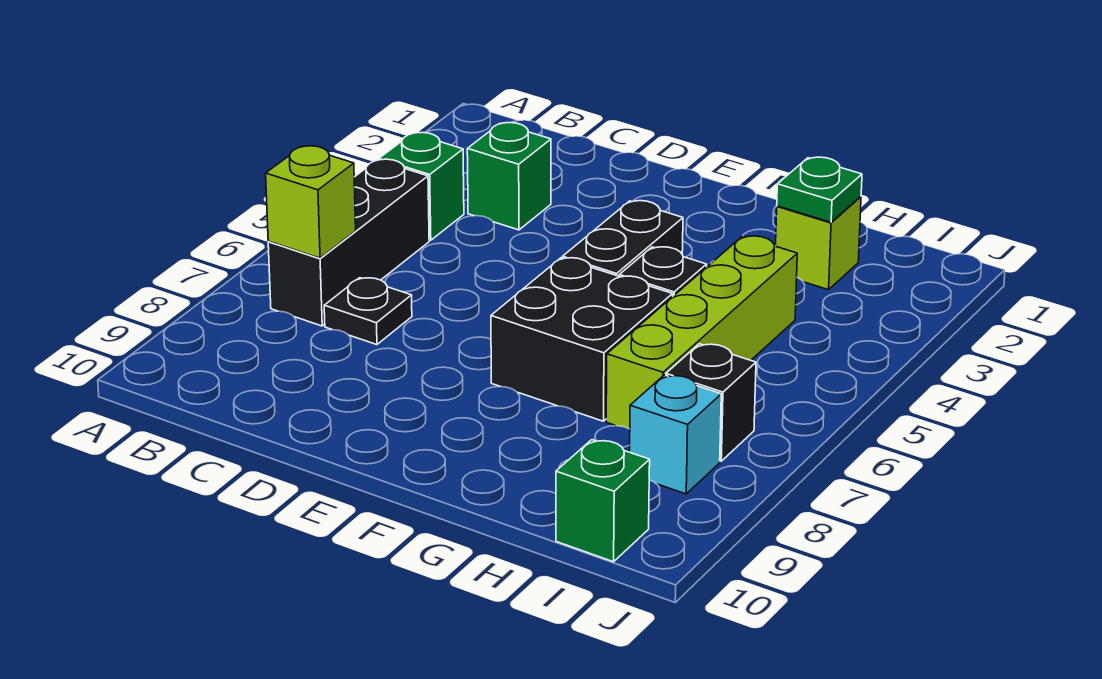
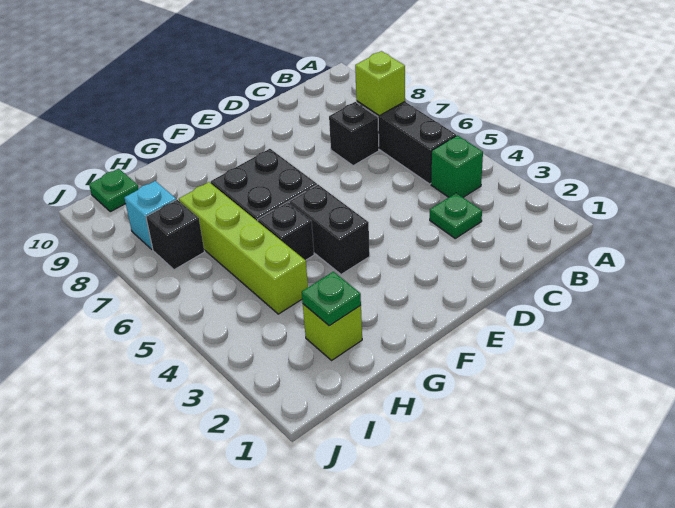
green brick C3 level 1 -> green plate C3 level 1
black plate C7 level 1 -> black brick C7 level 1
green brick I10 level 1 -> green plate I10 level 1

